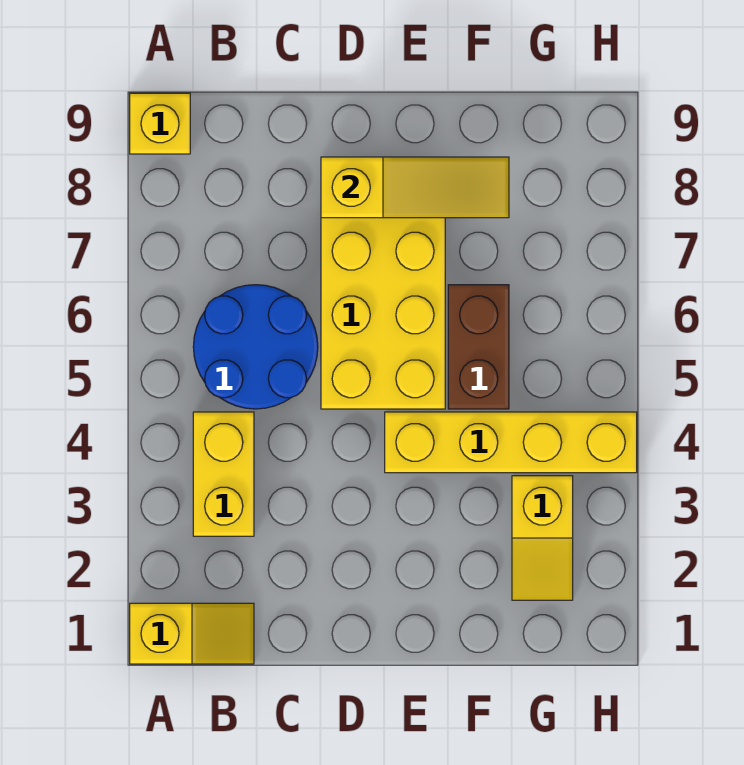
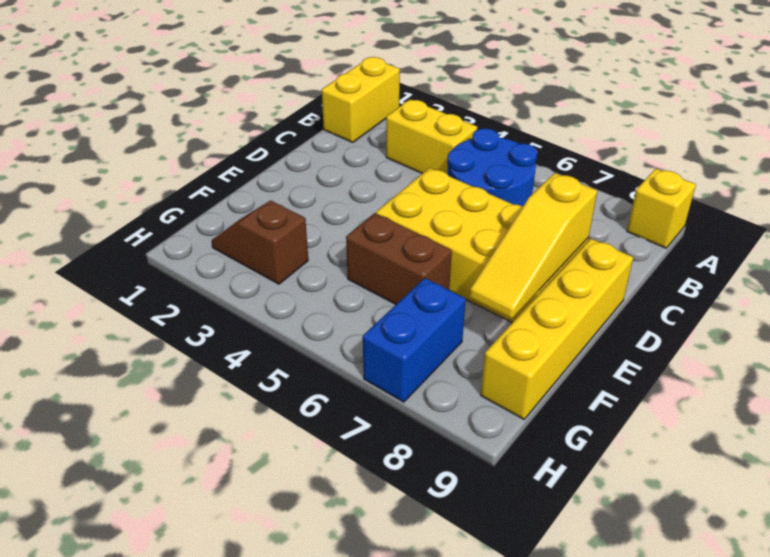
yellow slope A1:B1 level 1 top A -> yellow brick A1:B1 level 1
yellow brick E4:H4 level 1 -> yellow brick D9:G9 level 1
yellow slope G2:G3 level 1 top 3 -> brown slope G2:G3 level 1 top 3
none -> blue brick G7:H7 level 1

